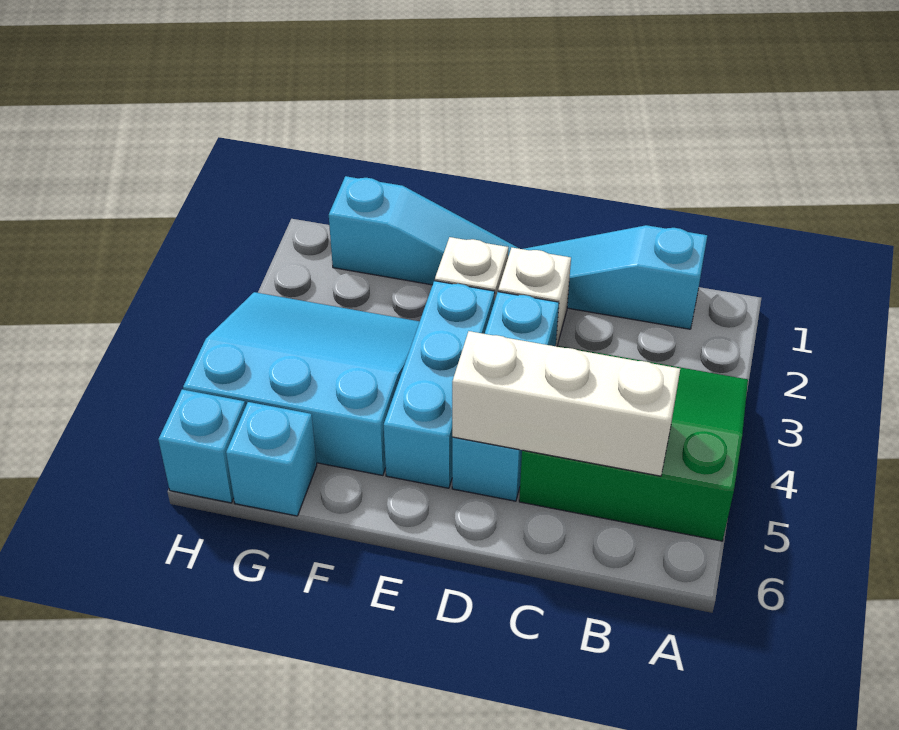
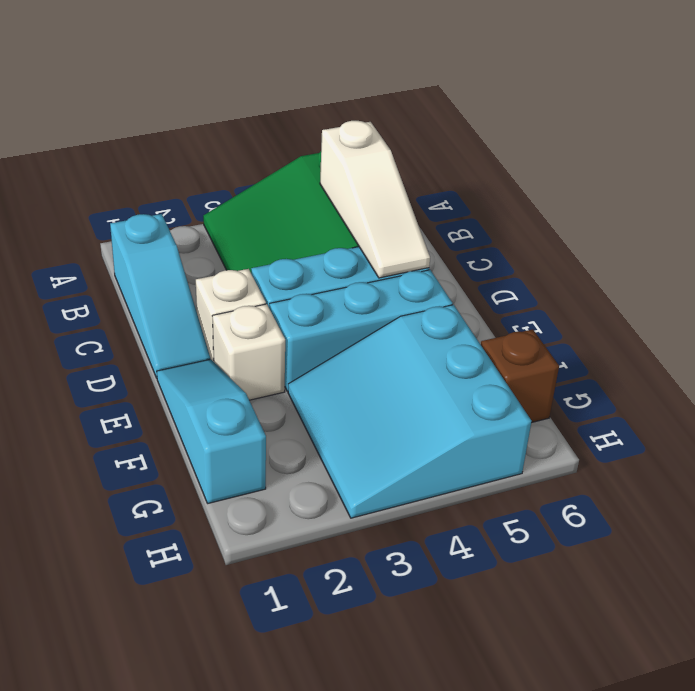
white brick B5:D5 level 2 -> white slope B5:D5 level 2 top B
cyan brick G6 level 1 -> brown brick G6 level 1
cyan brick H6 level 1 -> none

